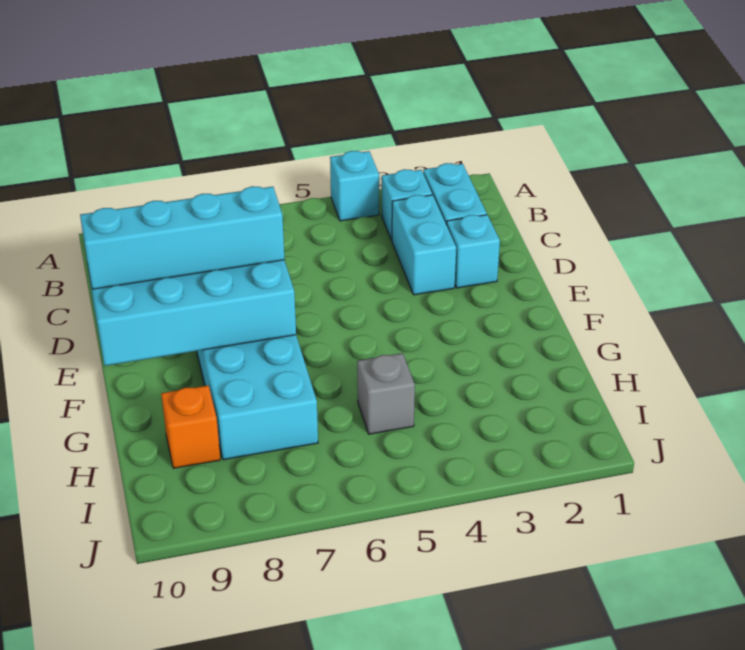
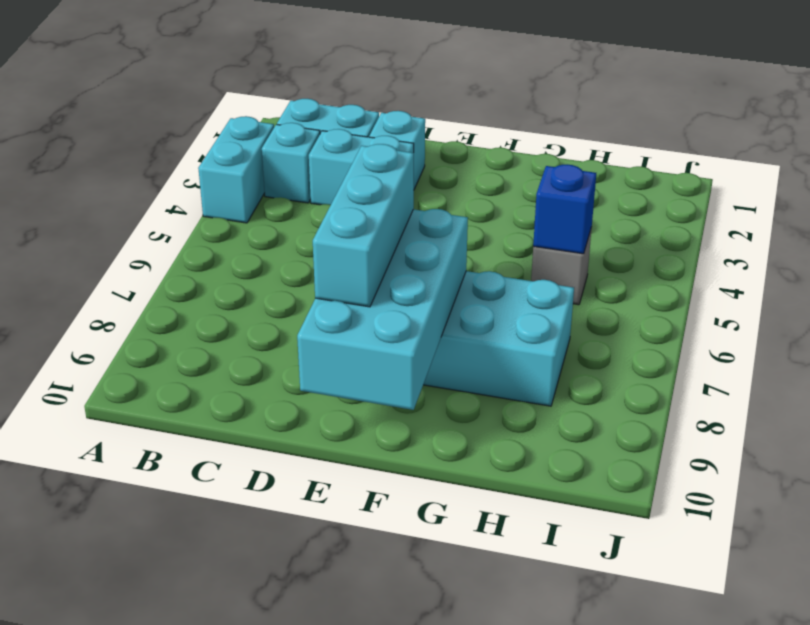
cyan brick A4 level 1 -> cyan brick A3:A4 level 1
cyan brick E7:E10 level 3 -> cyan brick E7:E9 level 3
none -> blue brick H5 level 2
orange brick H9 level 1 -> none

